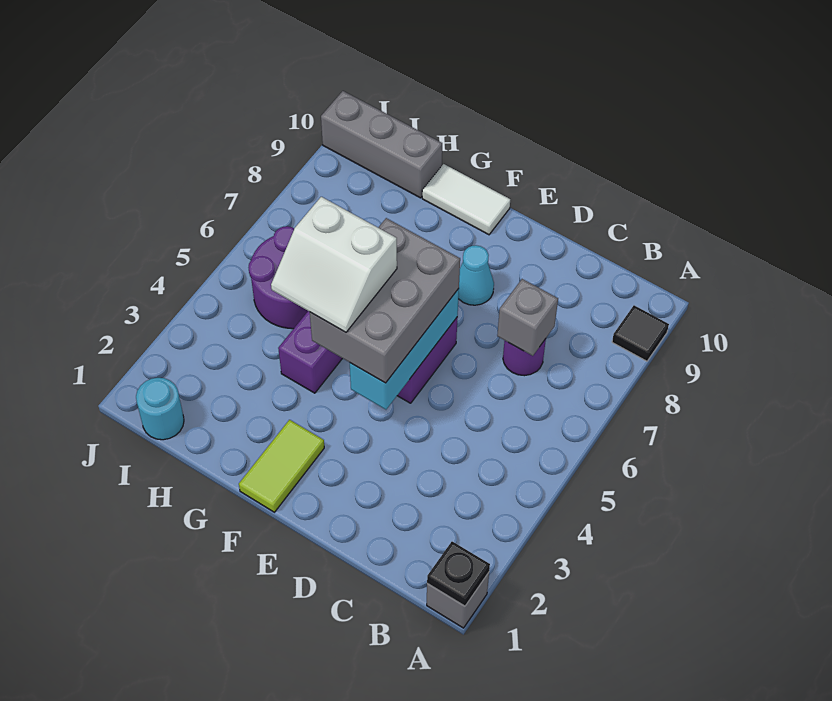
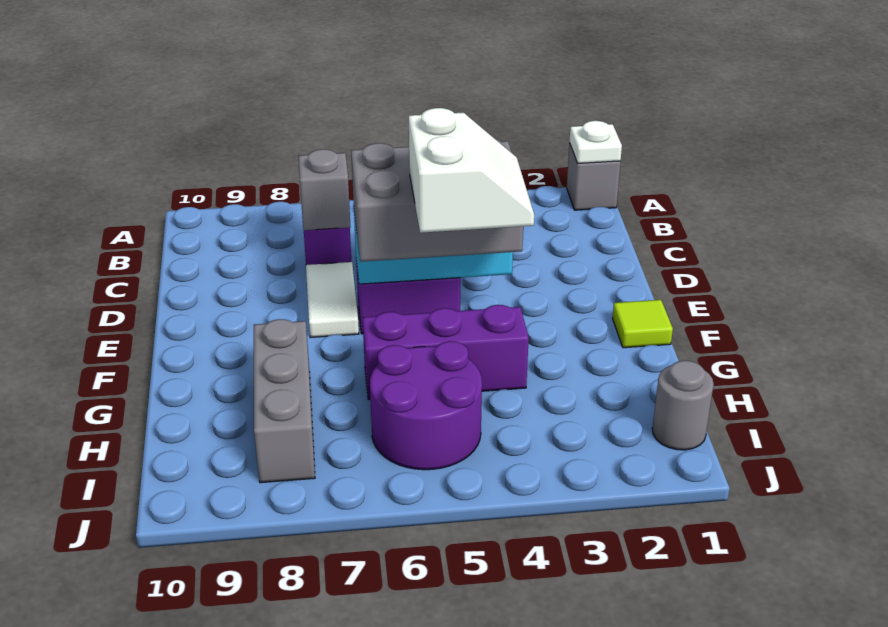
black plate A1 level 2 -> white plate A1 level 2
black tile A9 level 1 -> none
cyan cone E8 level 1 -> none
lime tile F1:F2 level 1 -> lime tile F1 level 1
white tile F10:G10 level 1 -> white tile D7:E7 level 1
grey brick H10:J10 level 1 -> grey brick G8:I8 level 1
cyan round brick I1 level 1 -> grey round brick I1 level 1

